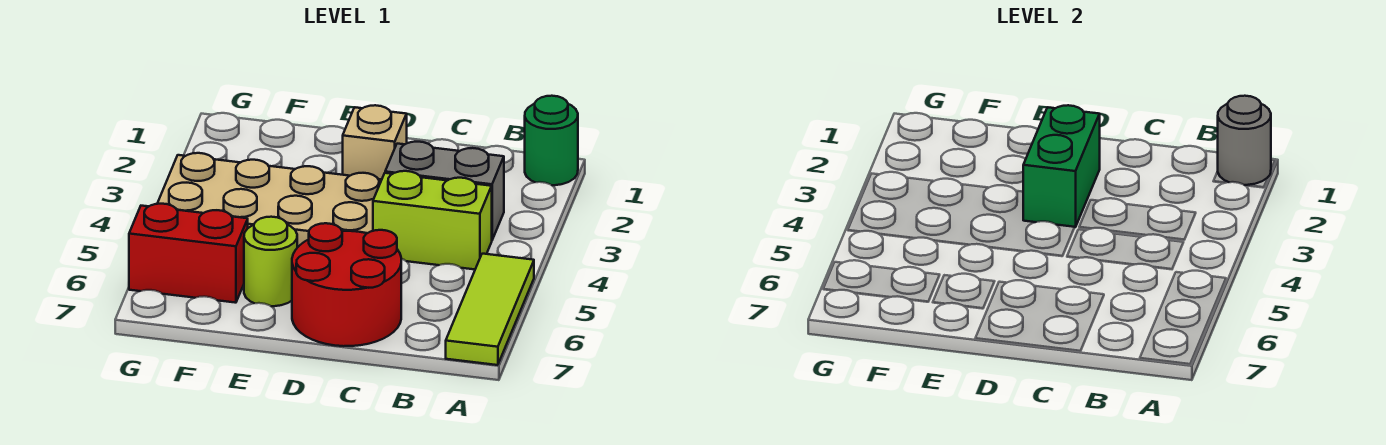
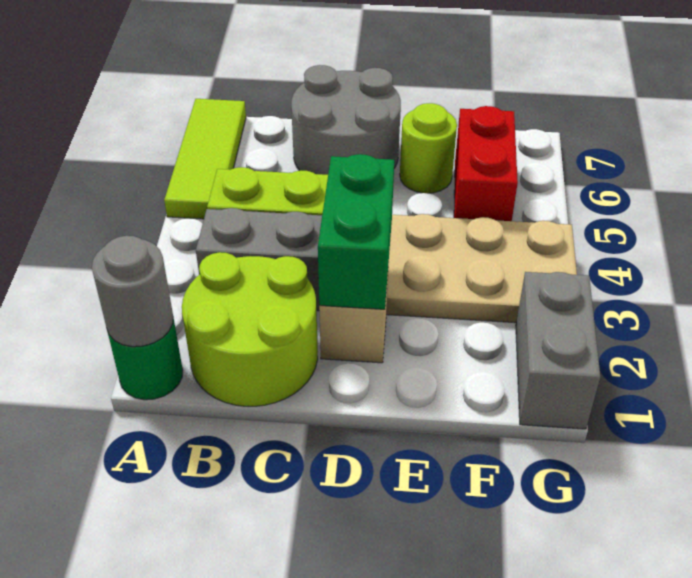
none -> lime round brick B1:C2 level 1
red round brick C6:D7 level 1 -> grey round brick C6:D7 level 1
red brick F6:G6 level 1 -> red brick F5:F6 level 1
none -> grey brick G1:G2 level 1

